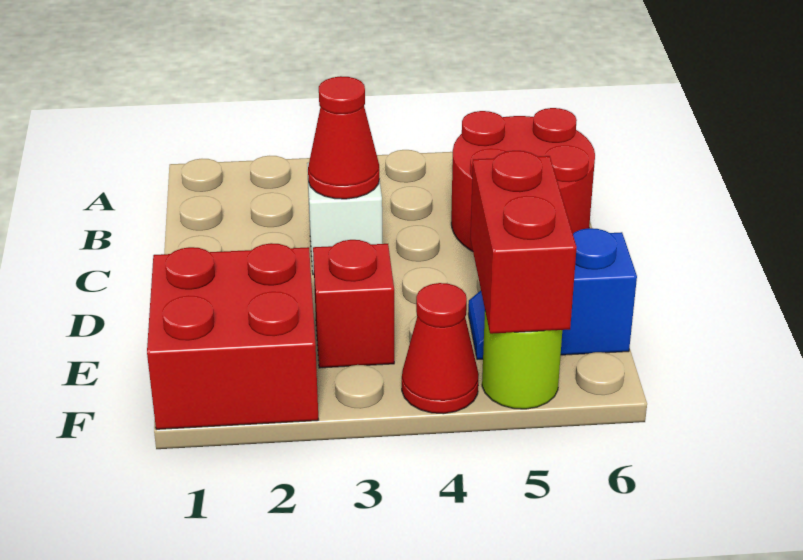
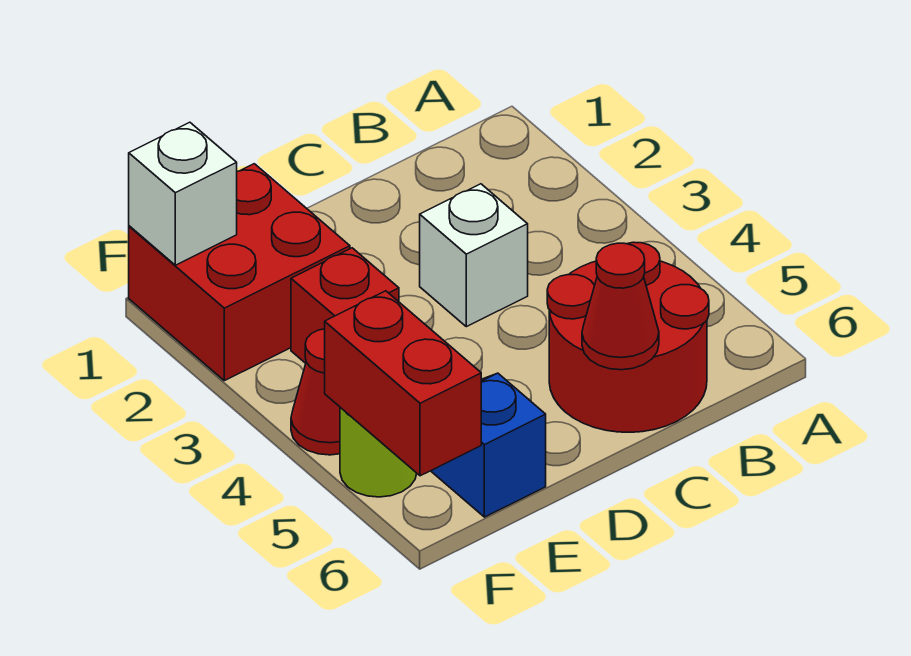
red cone C3 level 2 -> red cone C6 level 2
red brick E5:F5 level 2 -> red brick F5:F6 level 2
none -> white brick F1 level 2

